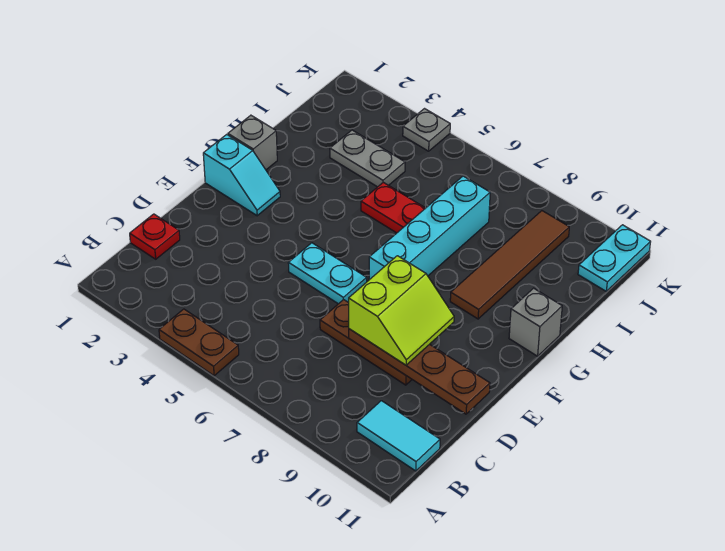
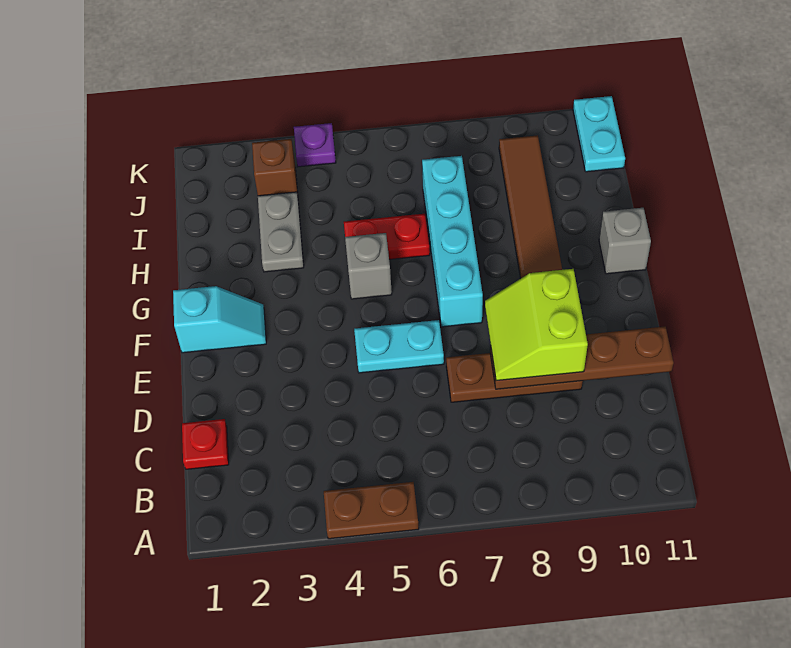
cyan tile B10:B11 level 1 -> none
lime slope D8:E9 level 3 top 8 -> lime slope D8:E9 level 3 top 9
grey brick G1 level 1 -> grey brick G5 level 1
grey plate I3:I4 level 1 -> grey plate H3:I3 level 1
none -> brown brick J3 level 1
grey plate K4 level 1 -> purple plate K4 level 1

